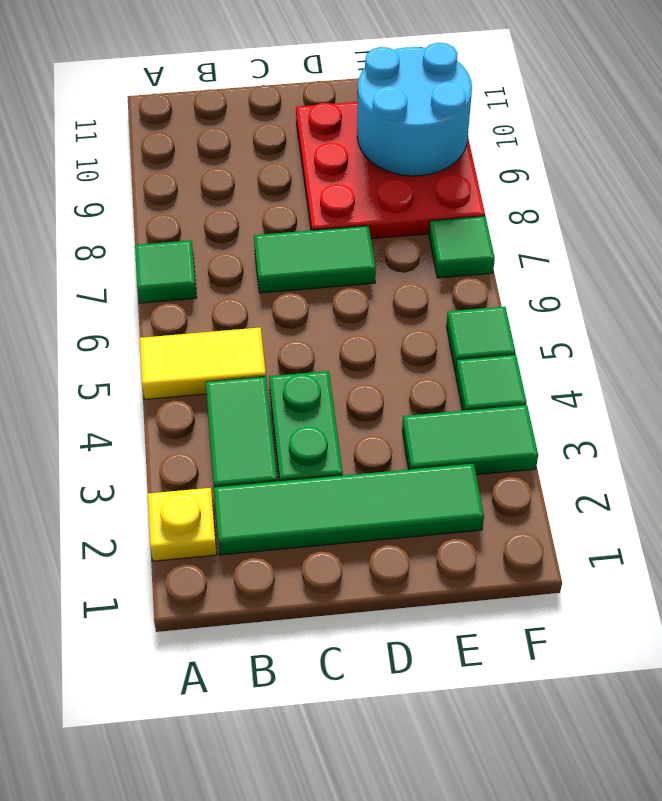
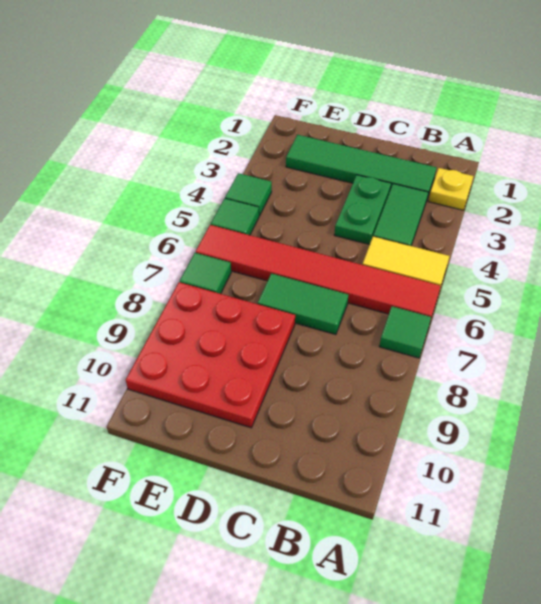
none -> red tile A6:F6 level 1
green tile E3:F3 level 1 -> none
cyan round brick E9:F10 level 2 -> none

